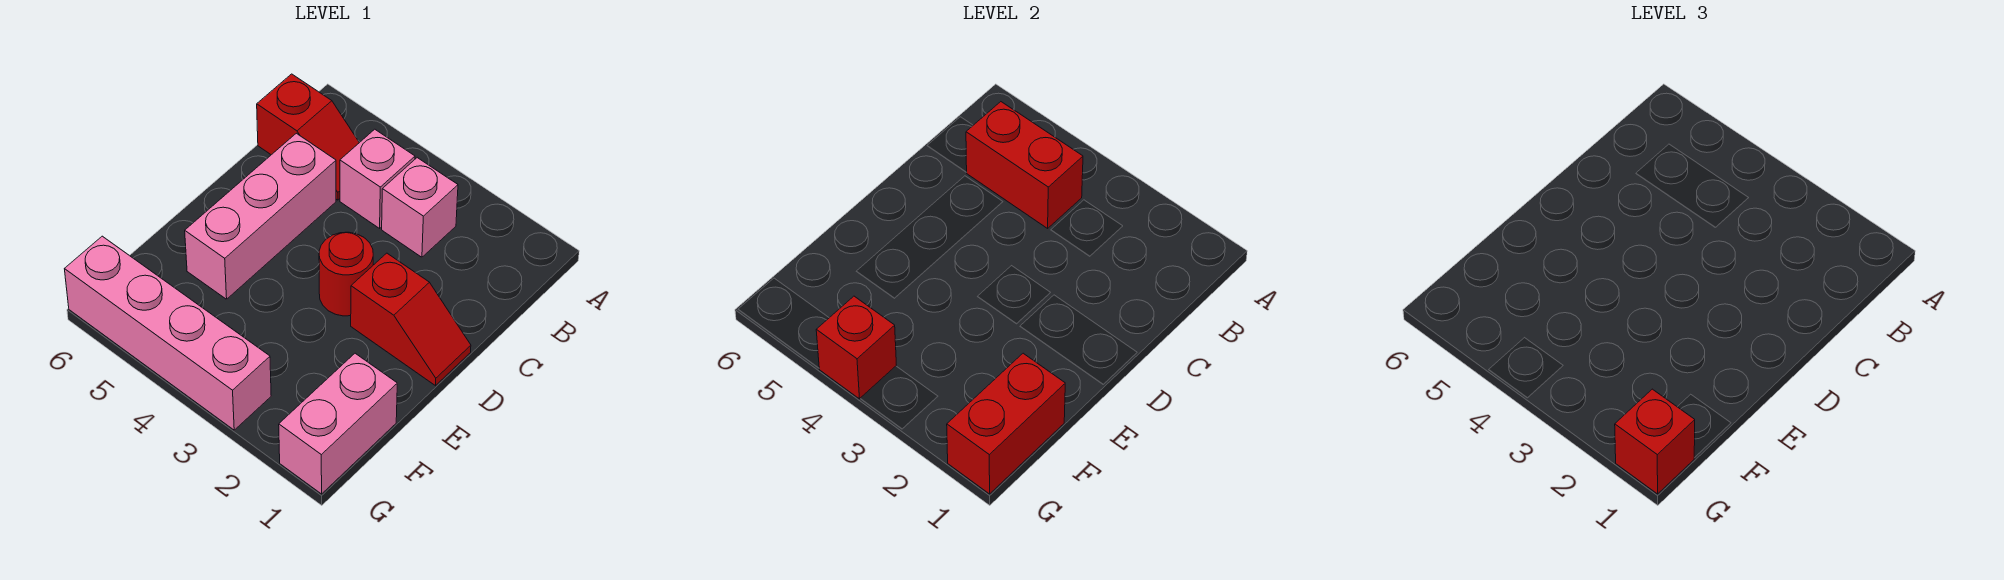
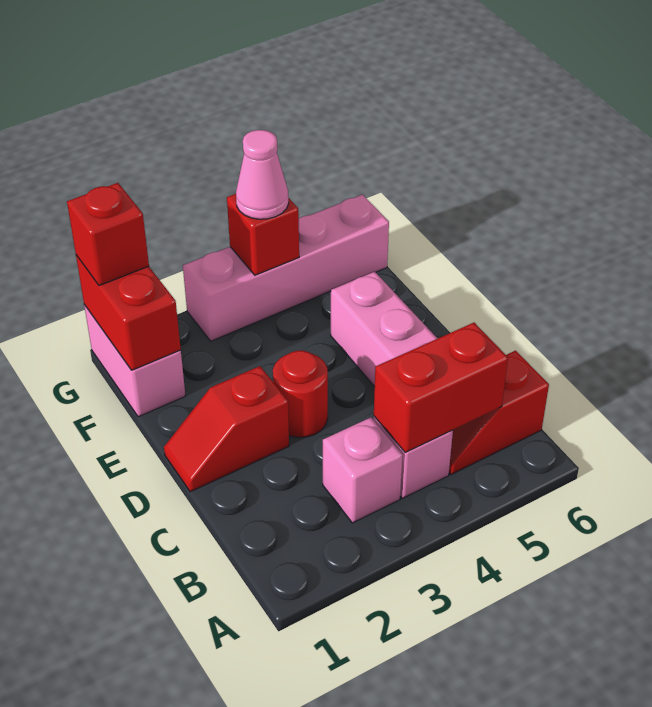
none -> pink cone G4 level 3

